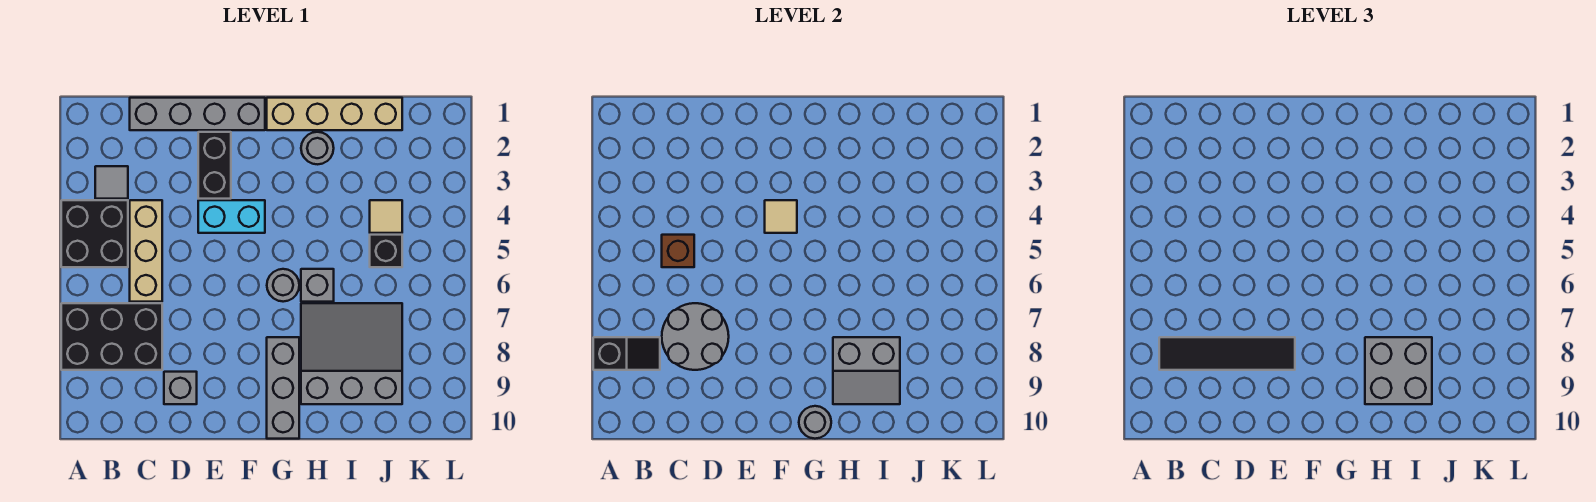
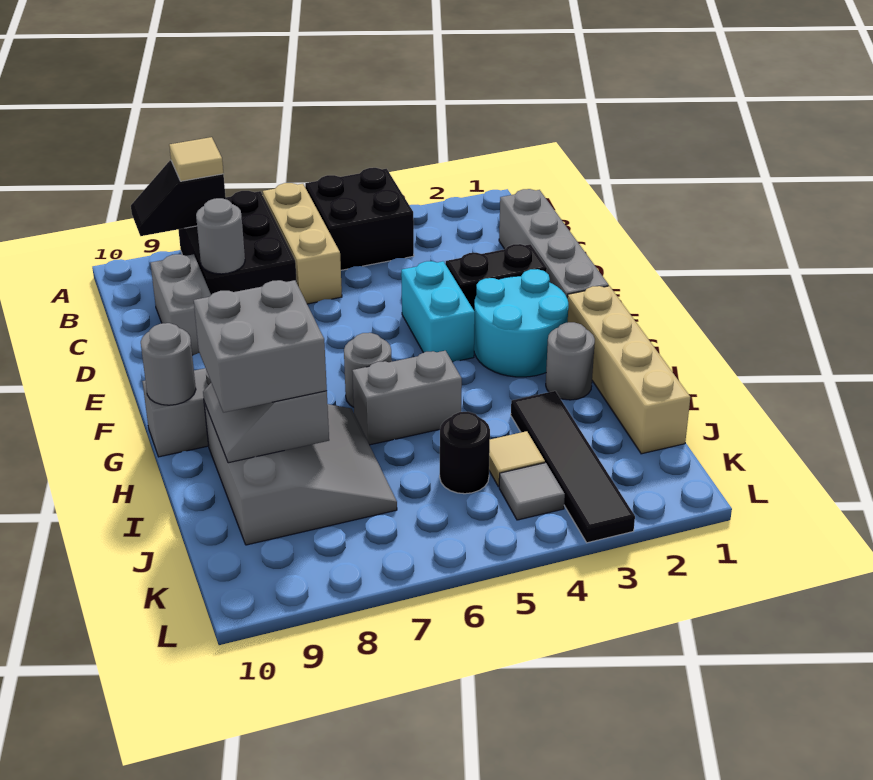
black slope A8:B8 level 2 top A -> black slope A8:A9 level 2 top 8
grey tile B3 level 1 -> grey tile K4 level 1
black tile B8:E8 level 3 -> black tile I3:L3 level 1
tan brick C4:C6 level 1 -> tan brick A6:C6 level 1
brown brick C5 level 2 -> none
grey round brick C7:D8 level 2 -> grey round brick C8 level 2
grey brick D9 level 1 -> grey brick C9:D9 level 1
none -> cyan round brick F2:G3 level 1
tan tile F4 level 2 -> tan tile A8 level 3
grey brick H6 level 1 -> grey brick H5:H6 level 1
black brick J5 level 1 -> black round brick J5 level 1

